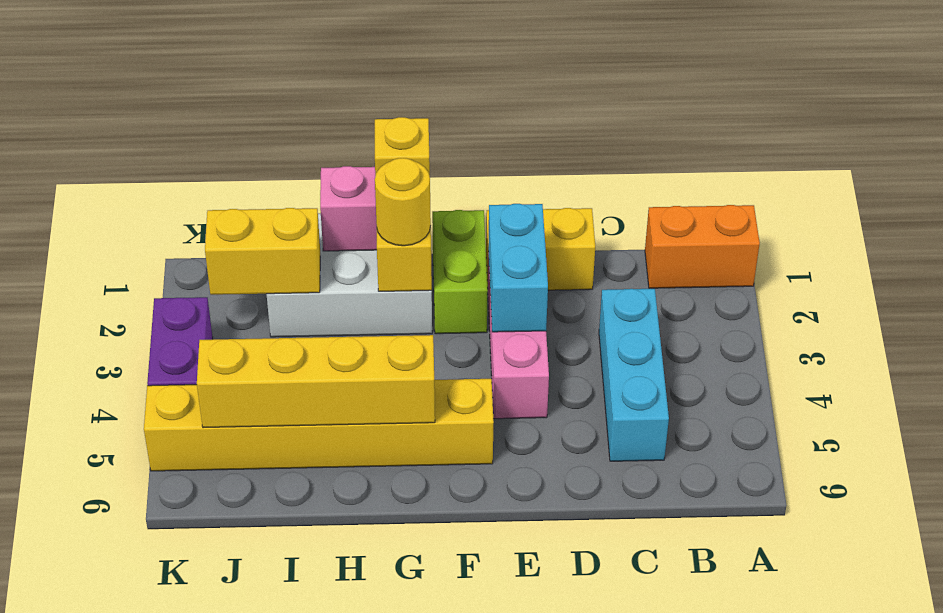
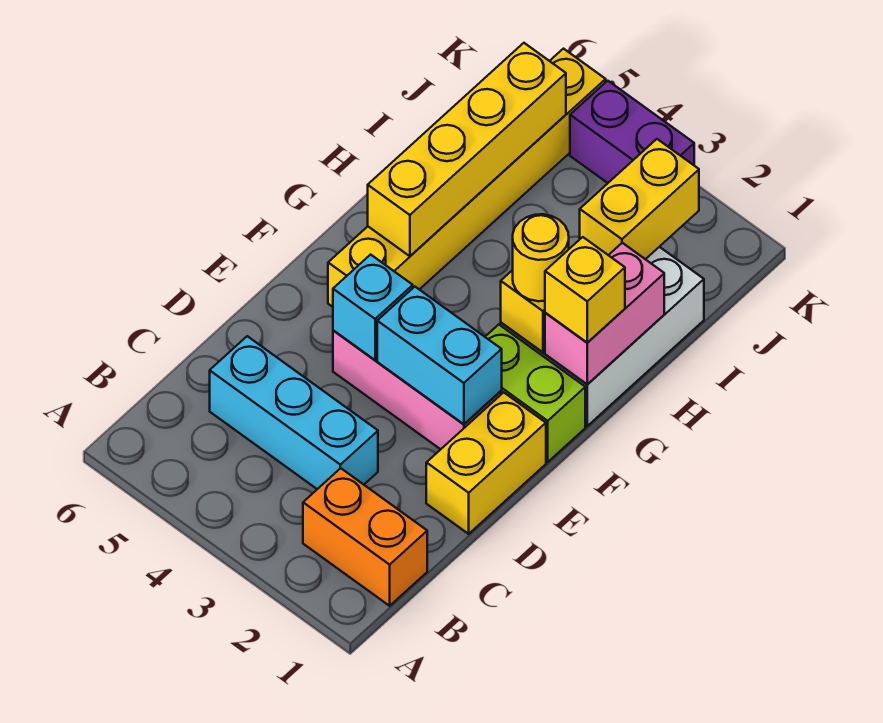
orange brick A1:B1 level 1 -> orange brick B1:B2 level 1
none -> cyan brick E4 level 2

